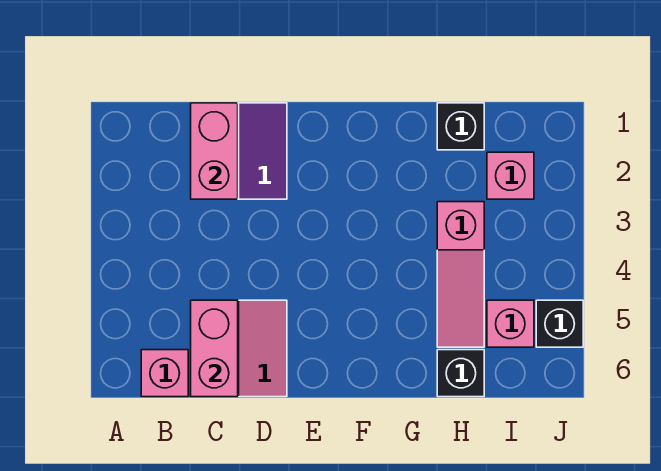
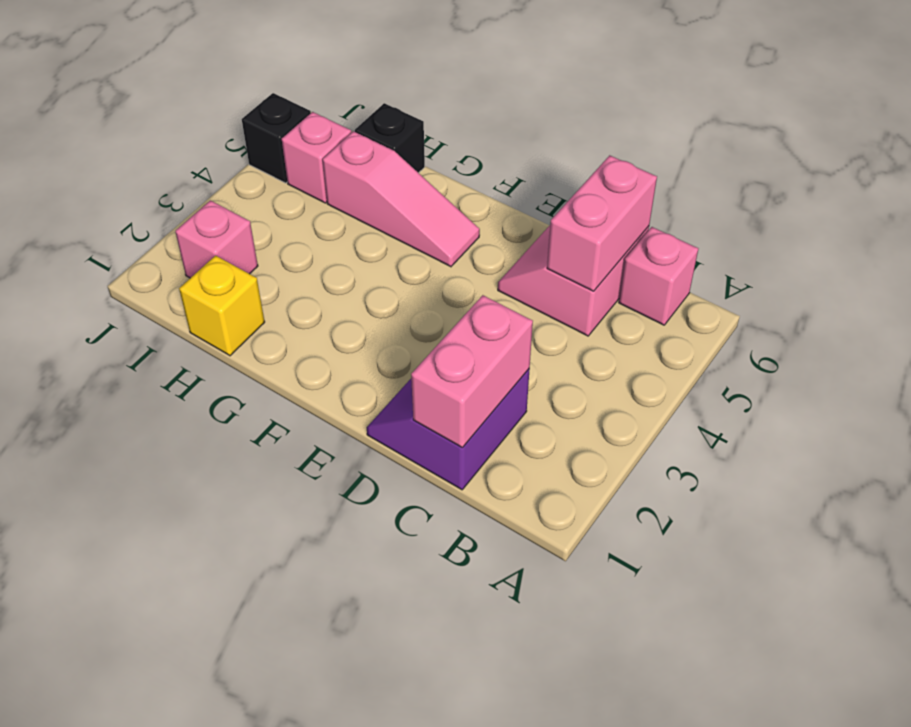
black brick H1 level 1 -> yellow brick H1 level 1
pink slope H3:H5 level 1 top 3 -> pink slope F5:H5 level 1 top H

